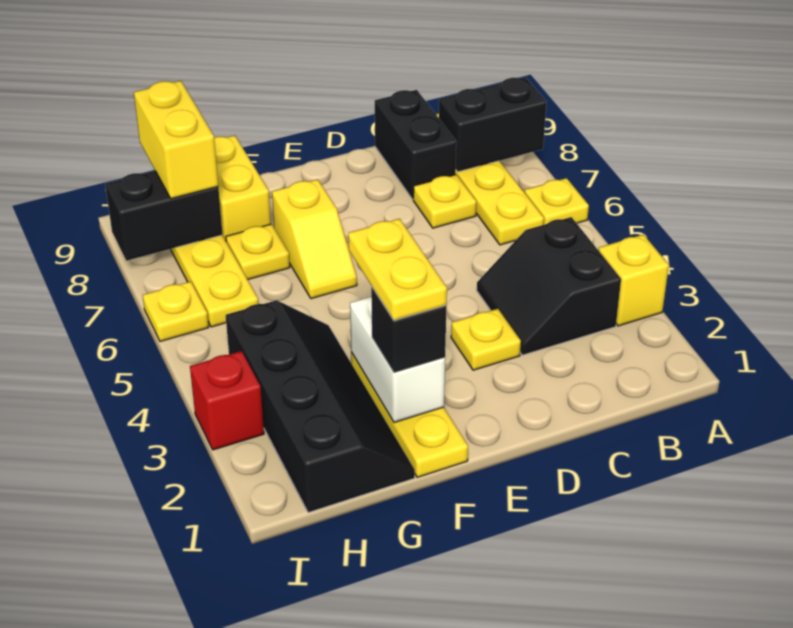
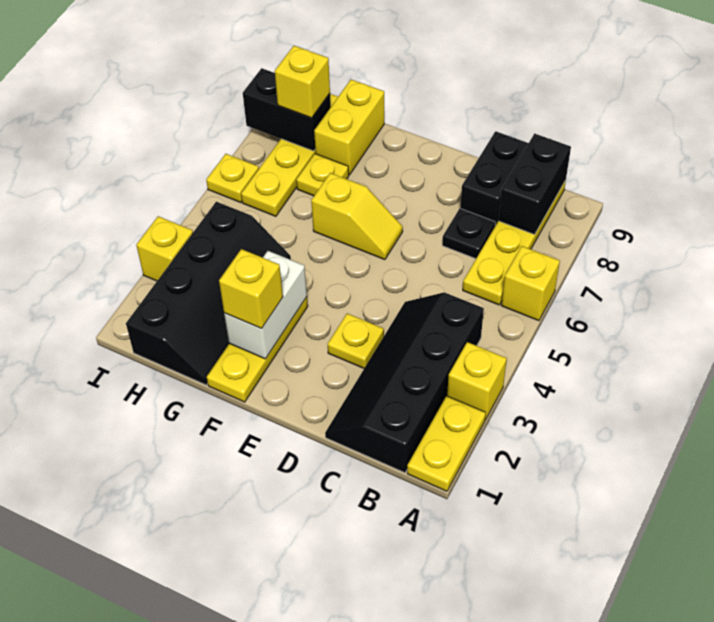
yellow plate A6 level 1 -> yellow brick A6 level 1
black brick A8:B8 level 2 -> black brick B8:B9 level 2
black slope B3:C4 level 1 top B -> black slope B1:C4 level 1 top B
yellow plate C7 level 1 -> black plate C7 level 1
black brick F2 level 3 -> yellow brick F2 level 3
yellow plate F2:F3 level 4 -> yellow plate A1:A2 level 1
yellow slope F6:F7 level 1 top 7 -> yellow slope E6:F6 level 1 top F
yellow brick H8:H9 level 3 -> yellow brick H8 level 3
red brick I3 level 1 -> yellow brick I3 level 1

